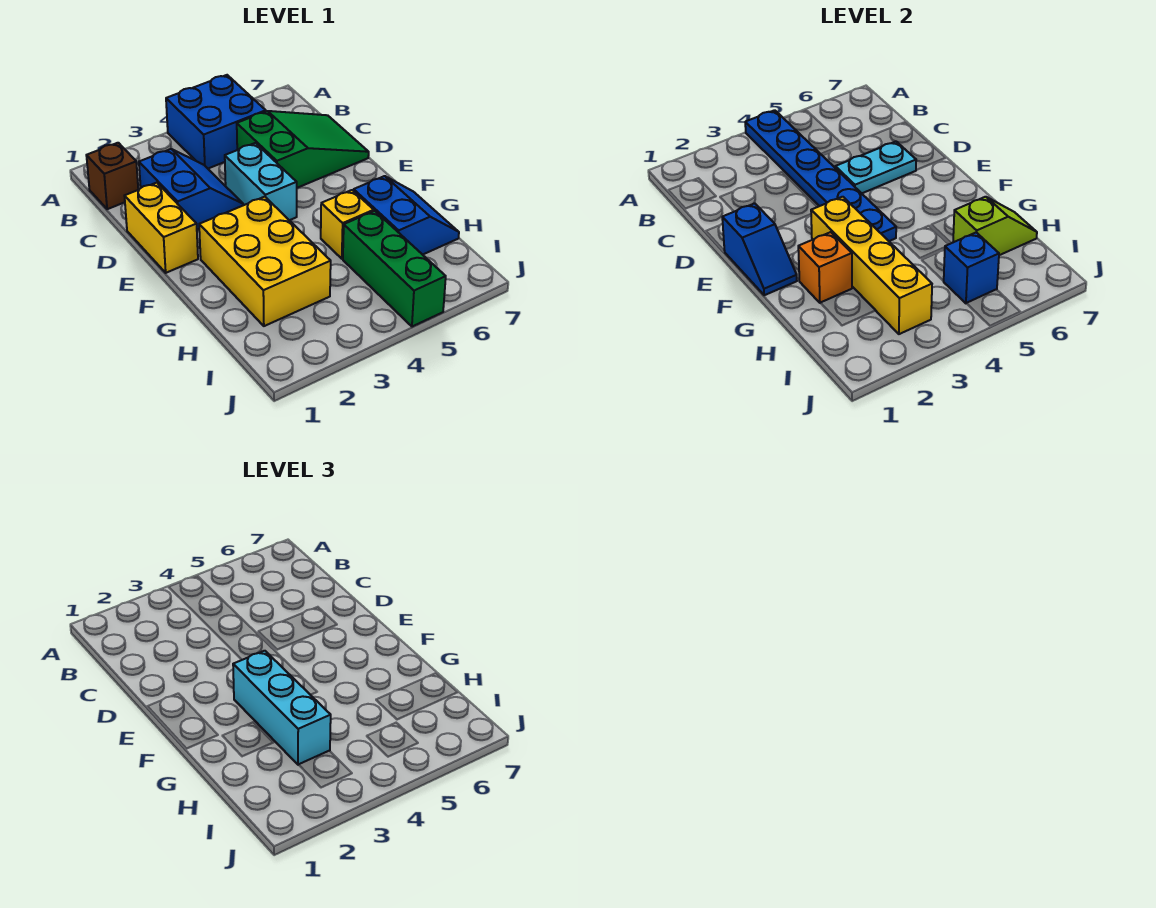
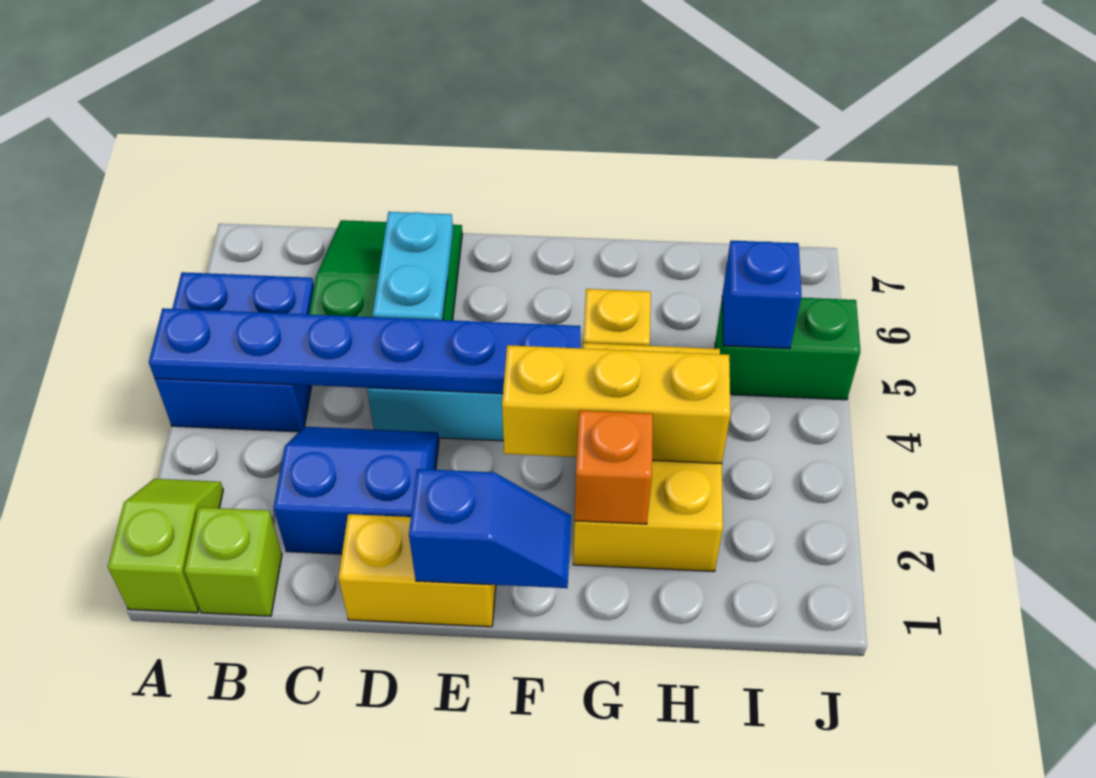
brown brick B1 level 1 -> lime brick B1 level 1
yellow brick F2:H3 level 1 -> yellow brick G2:H4 level 1
yellow brick F3:I3 level 2 -> yellow brick F3:H3 level 2
cyan brick F3:H3 level 3 -> none
blue slope G6:H7 level 1 top 6 -> none
green brick H5:J5 level 1 -> green brick I5:J5 level 1
lime slope H6:H7 level 2 top 6 -> lime slope A1:A2 level 1 top 1

